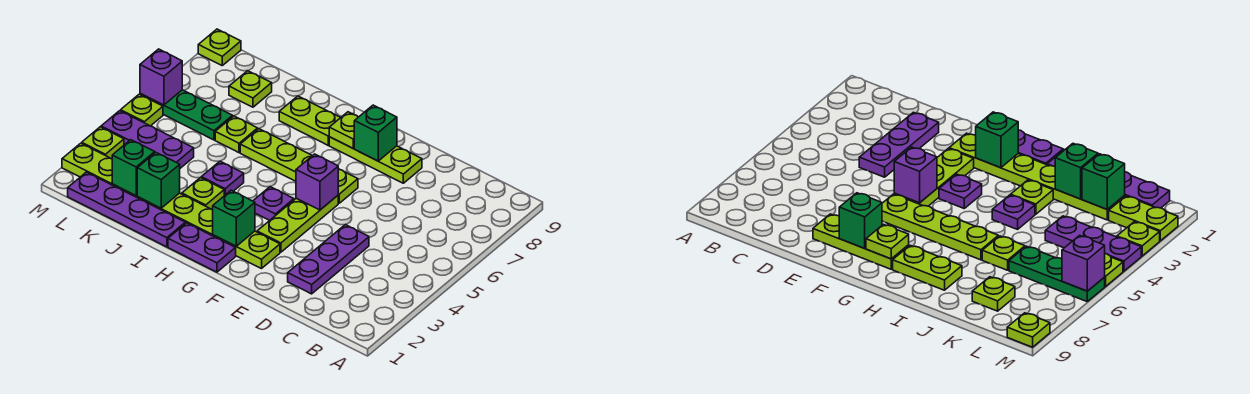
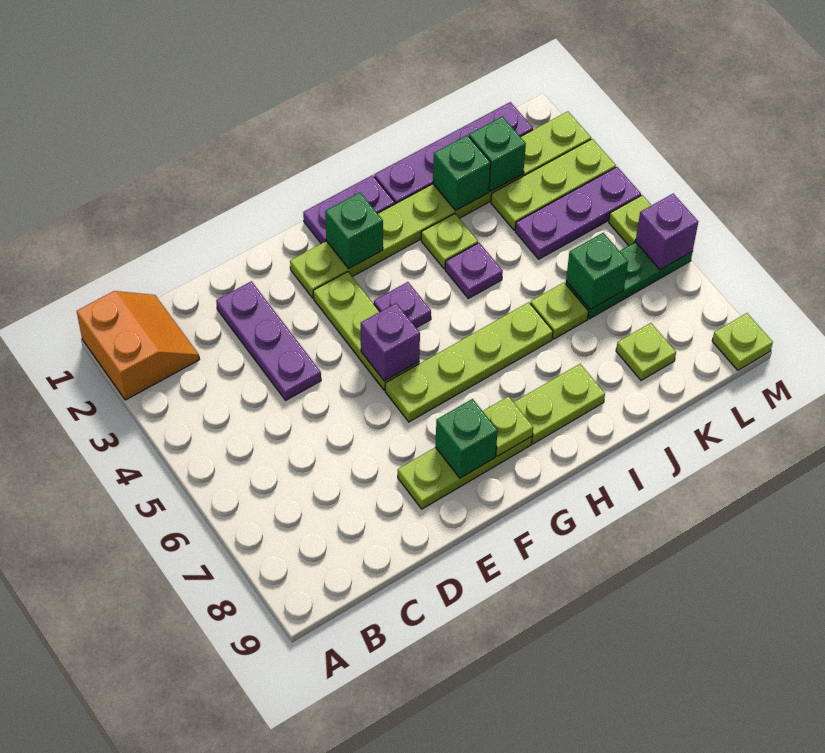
none -> orange slope A1:B2 level 1 top A
none -> green brick K6 level 2
lime plate M3 level 1 -> lime plate K3:M3 level 1

